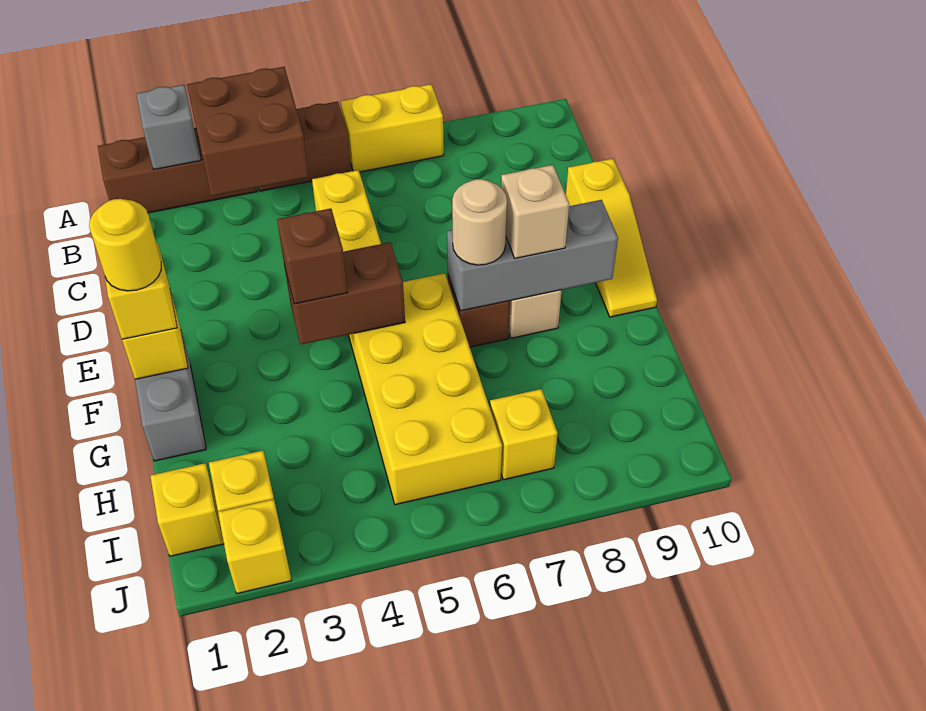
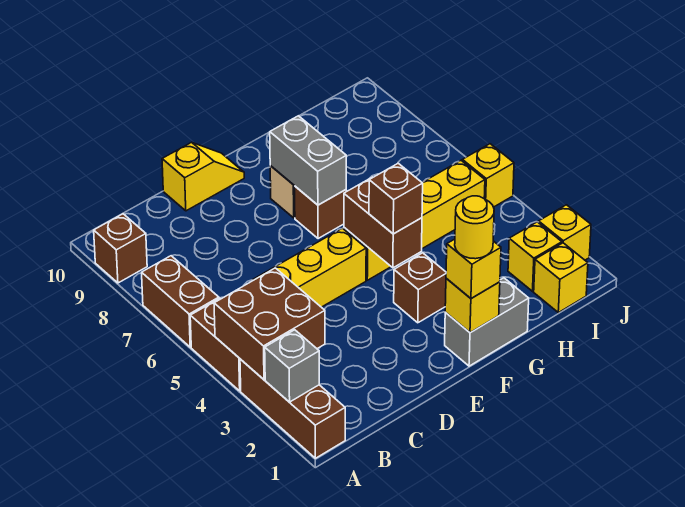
yellow brick A6:A7 level 1 -> brown brick A6:A7 level 1
none -> brown brick A9 level 1
yellow slope D10:F10 level 1 top D -> yellow slope D10:E10 level 1 top D
none -> brown brick F3 level 1
yellow brick F5:I6 level 1 -> yellow brick F5:I5 level 1
grey brick F7:F9 level 2 -> grey brick F7:F8 level 2
tan round brick F7 level 3 -> none
tan brick F8 level 3 -> none
yellow brick I7 level 1 -> yellow brick J5 level 1

